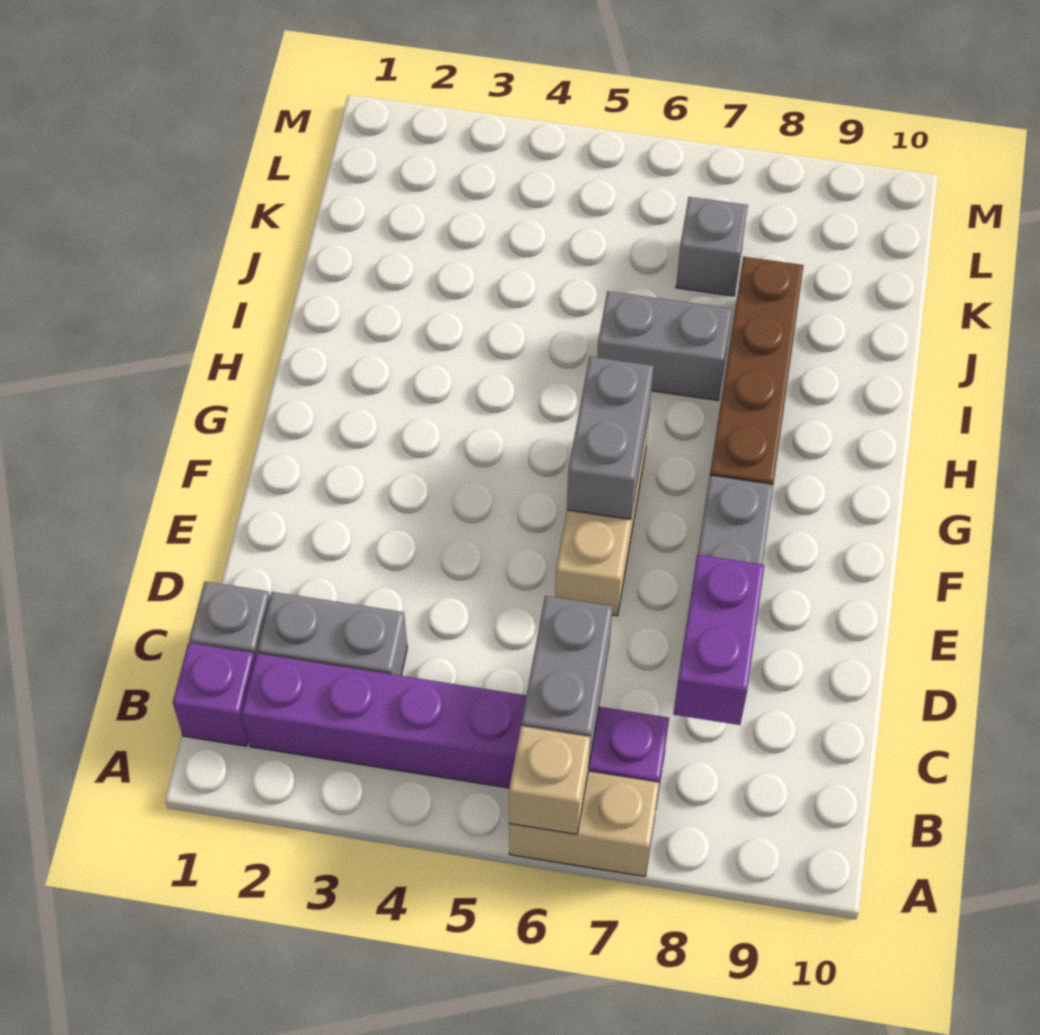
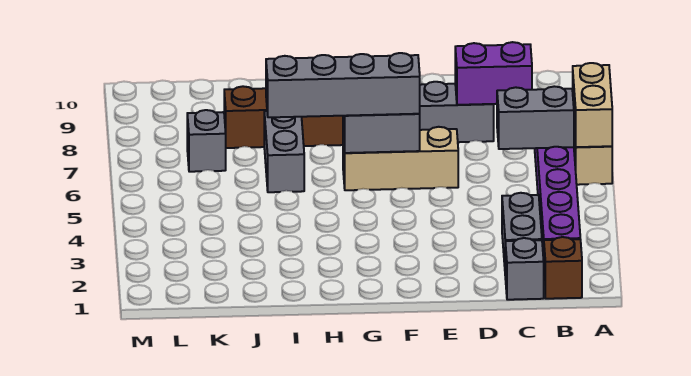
tan brick A6 level 2 -> tan brick A6:A7 level 2
purple brick B1 level 1 -> brown brick B1 level 1
none -> grey brick F6:I6 level 3

